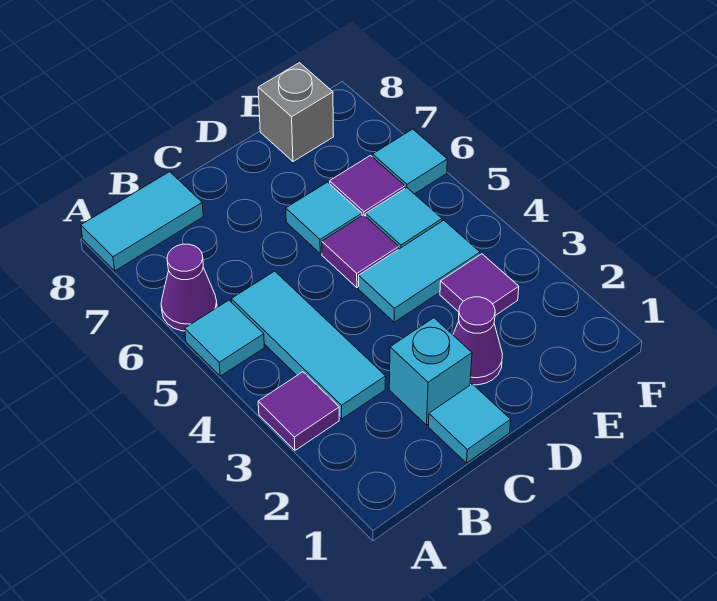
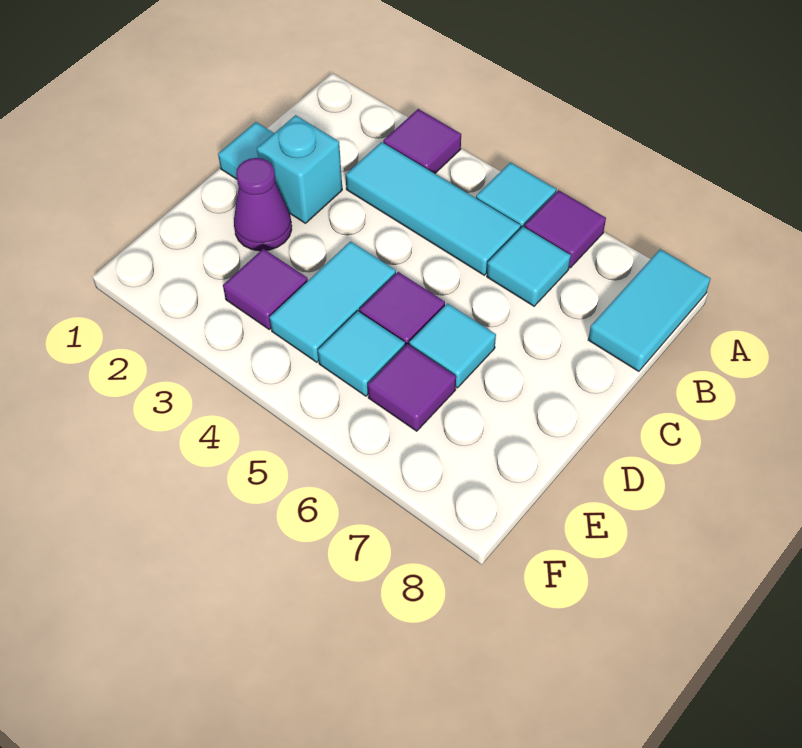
purple cone A6 level 1 -> purple tile A6 level 1
grey brick E8 level 1 -> none
cyan tile F6 level 1 -> cyan tile B6 level 1

